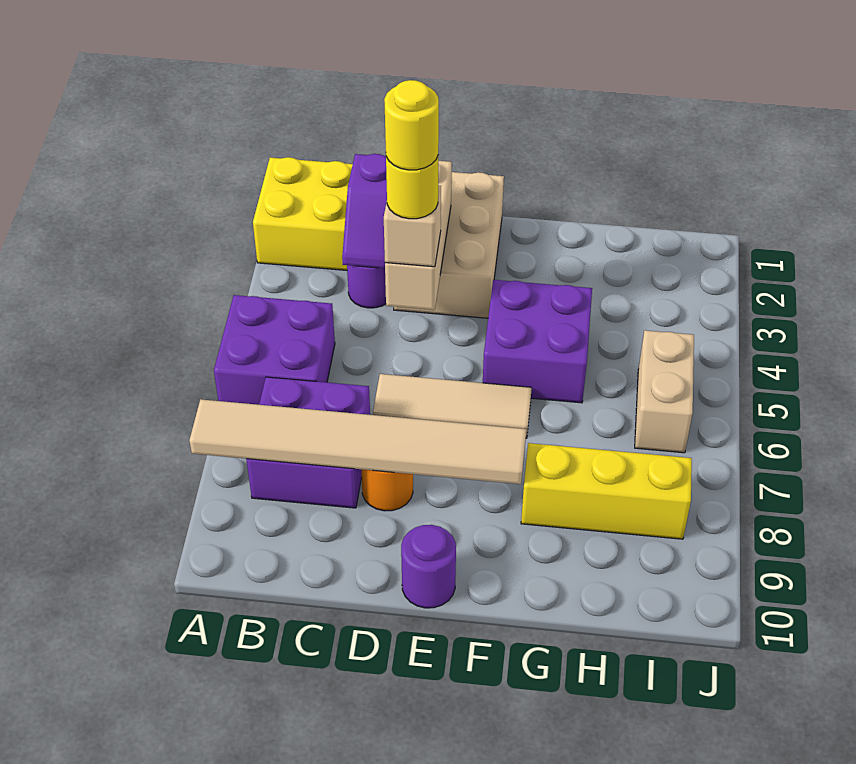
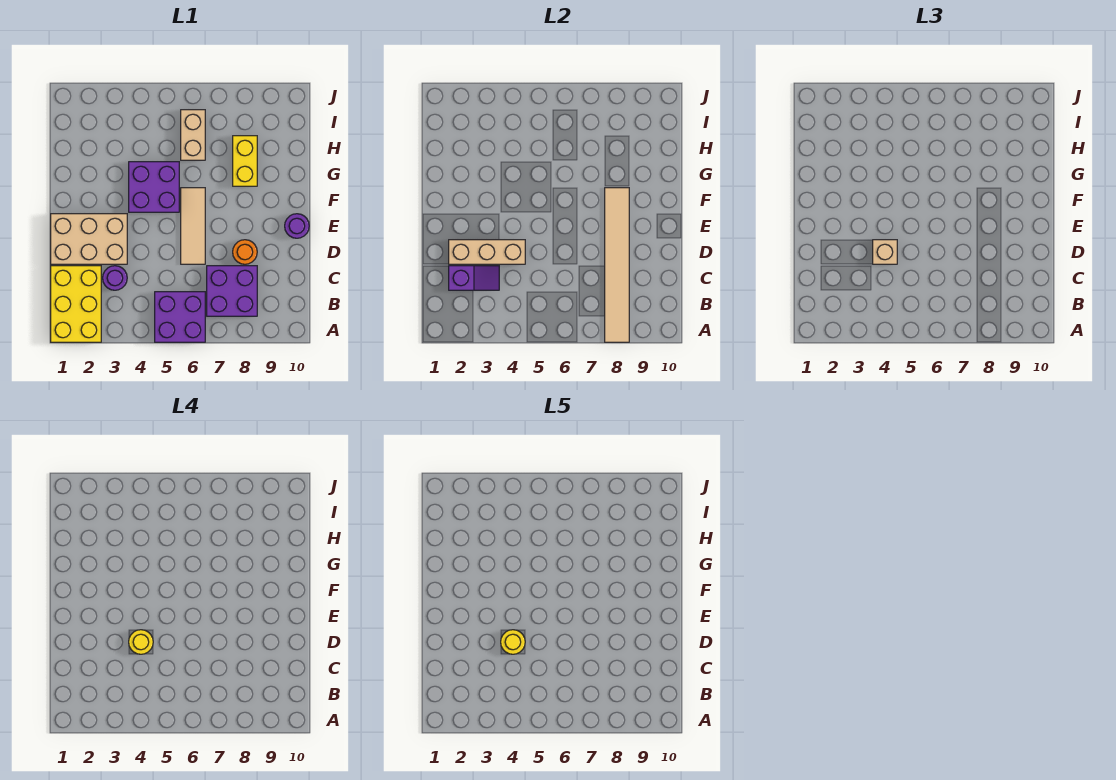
yellow brick G8:I8 level 1 -> yellow brick G8:H8 level 1
tan brick I5:I6 level 1 -> tan brick H6:I6 level 1

